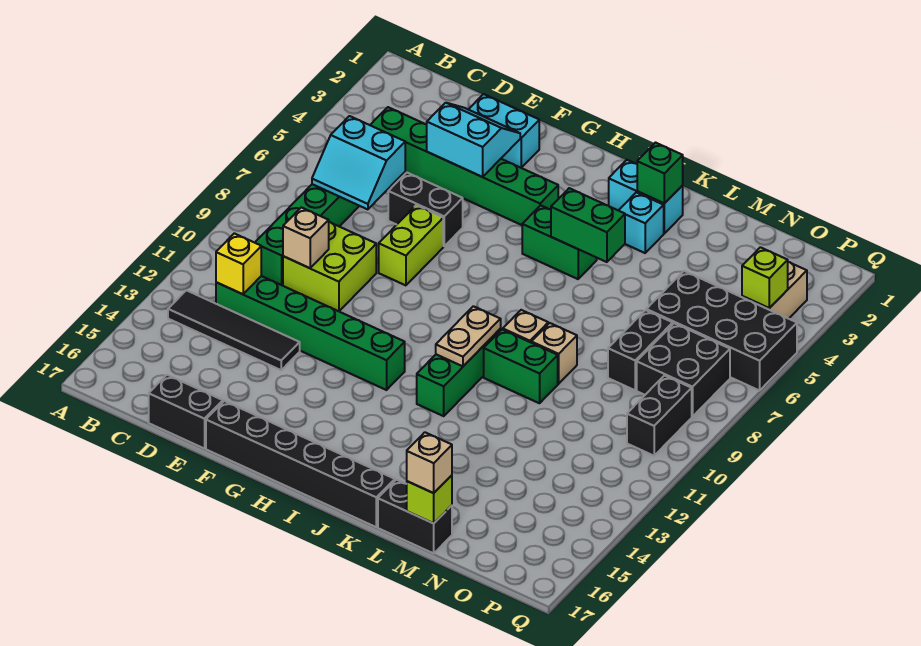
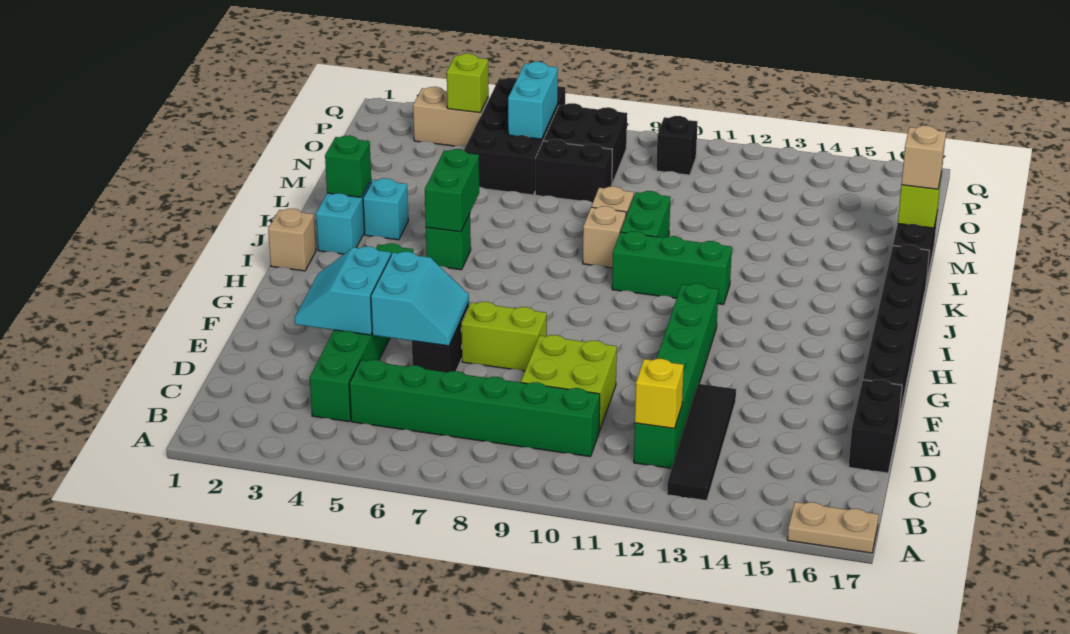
cyan slope C6:D7 level 2 top 6 -> cyan slope E5:F6 level 2 top 5
tan brick D10 level 2 -> tan brick I1 level 1
cyan brick E2:F2 level 1 -> cyan brick O6:P6 level 2
green brick I5:J5 level 1 -> green brick J5 level 1
tan plate J10:J11 level 2 -> tan plate A16:A17 level 1
black brick P9:P10 level 1 -> black brick P10 level 1

